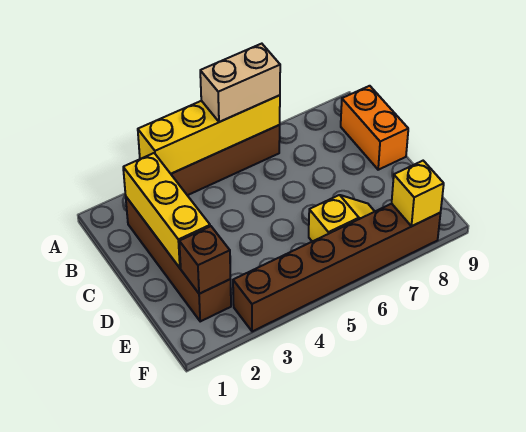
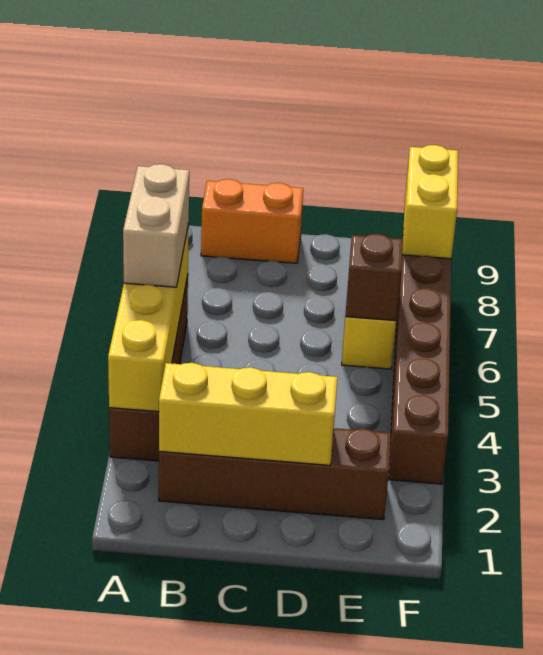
brown brick E2 level 2 -> brown brick E6 level 2
yellow brick F8 level 2 -> yellow brick F8:F9 level 2

